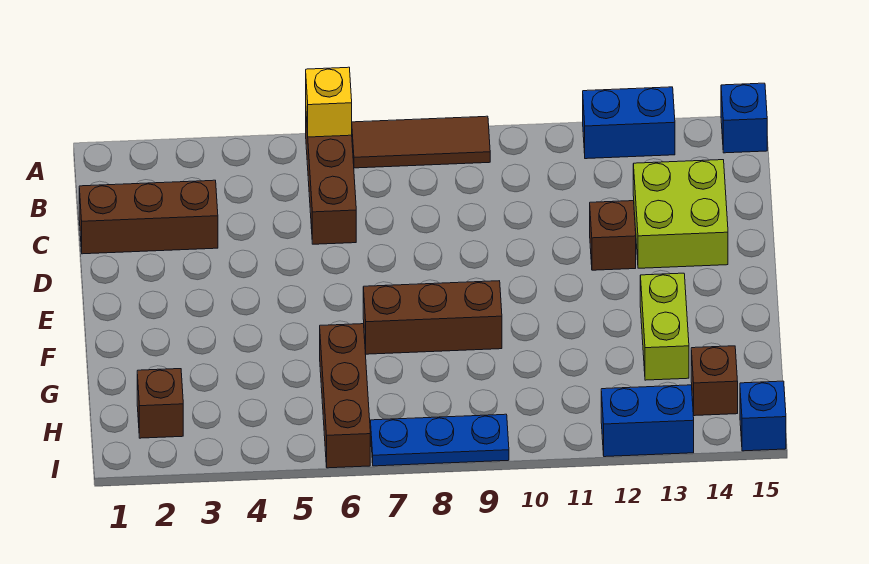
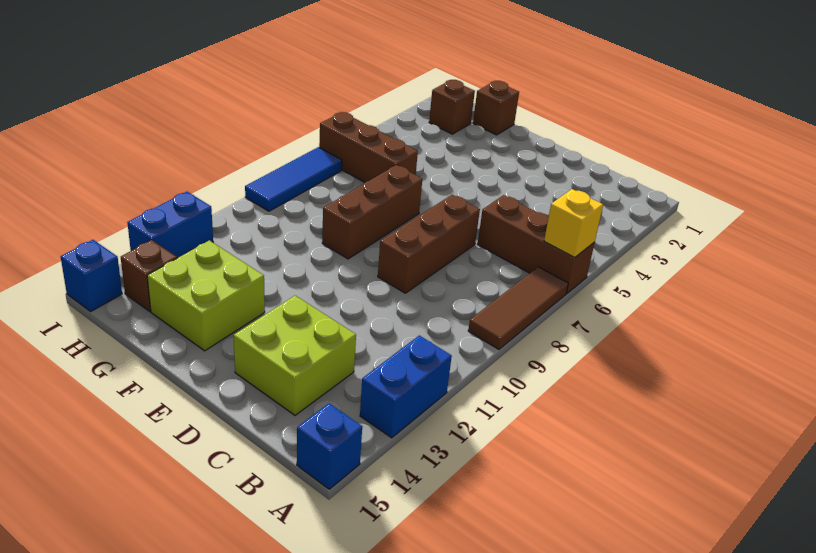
brown brick C1:C3 level 1 -> brown brick D7:D9 level 1
brown brick D12 level 1 -> brown brick G1 level 1
lime brick F13:G13 level 1 -> lime brick F13:G14 level 1
blue plate I7:I9 level 1 -> blue tile I7:I9 level 1

